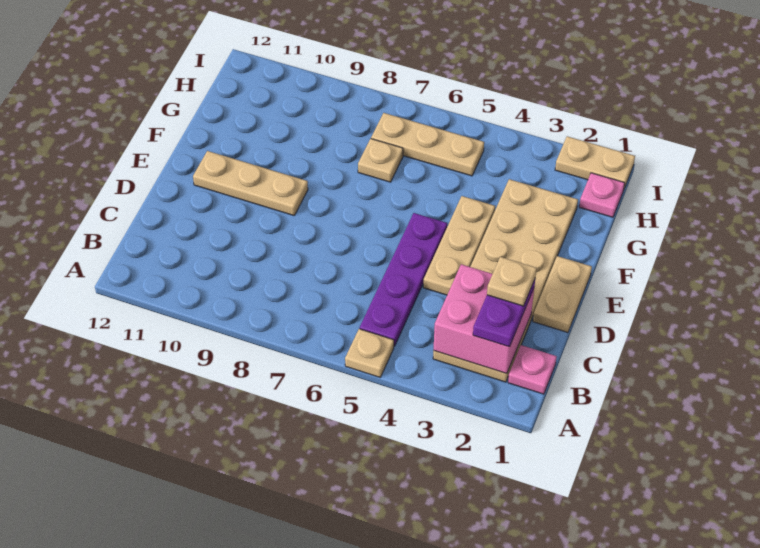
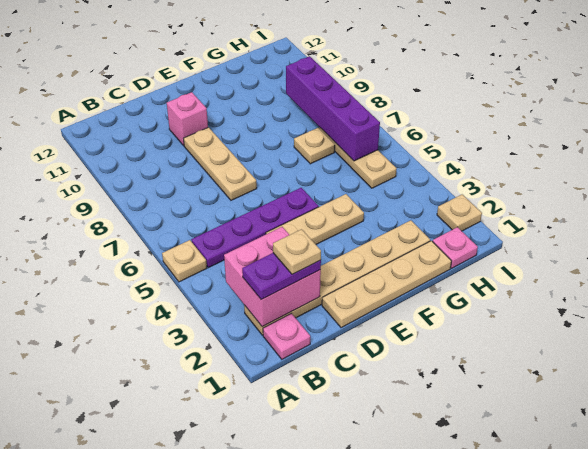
tan plate B2:G3 level 1 -> tan plate B2:G2 level 1
tan plate D1:E1 level 1 -> tan plate D1:G1 level 1
none -> pink brick D10 level 1
tan plate E9:E11 level 1 -> tan plate D7:D9 level 1
none -> purple brick H6:H9 level 2
tan plate I1:I2 level 1 -> tan plate I2 level 1

